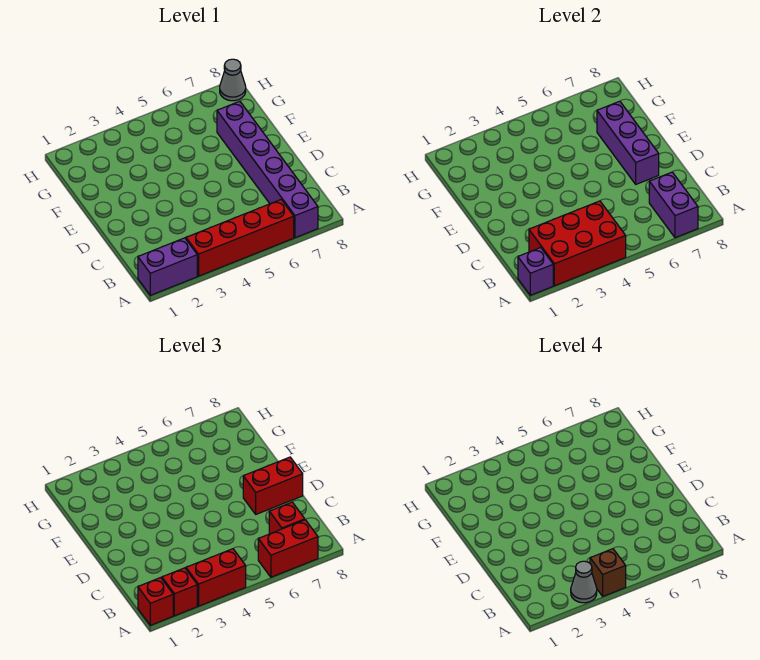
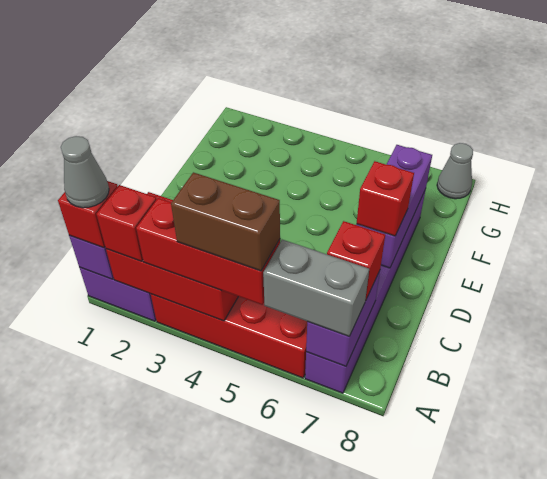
red brick A3:A4 level 3 -> red brick A3:A5 level 3
grey cone A3 level 4 -> grey cone A1 level 4
brown brick A4 level 4 -> brown brick A4:A5 level 4
red brick A6:A7 level 3 -> grey brick A6:A7 level 3
red brick D7:D8 level 3 -> red brick D7 level 3

